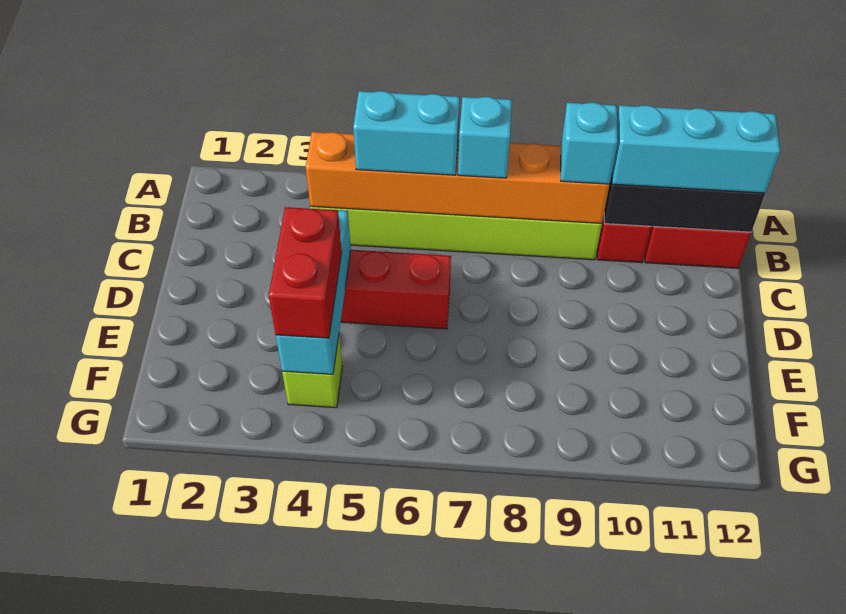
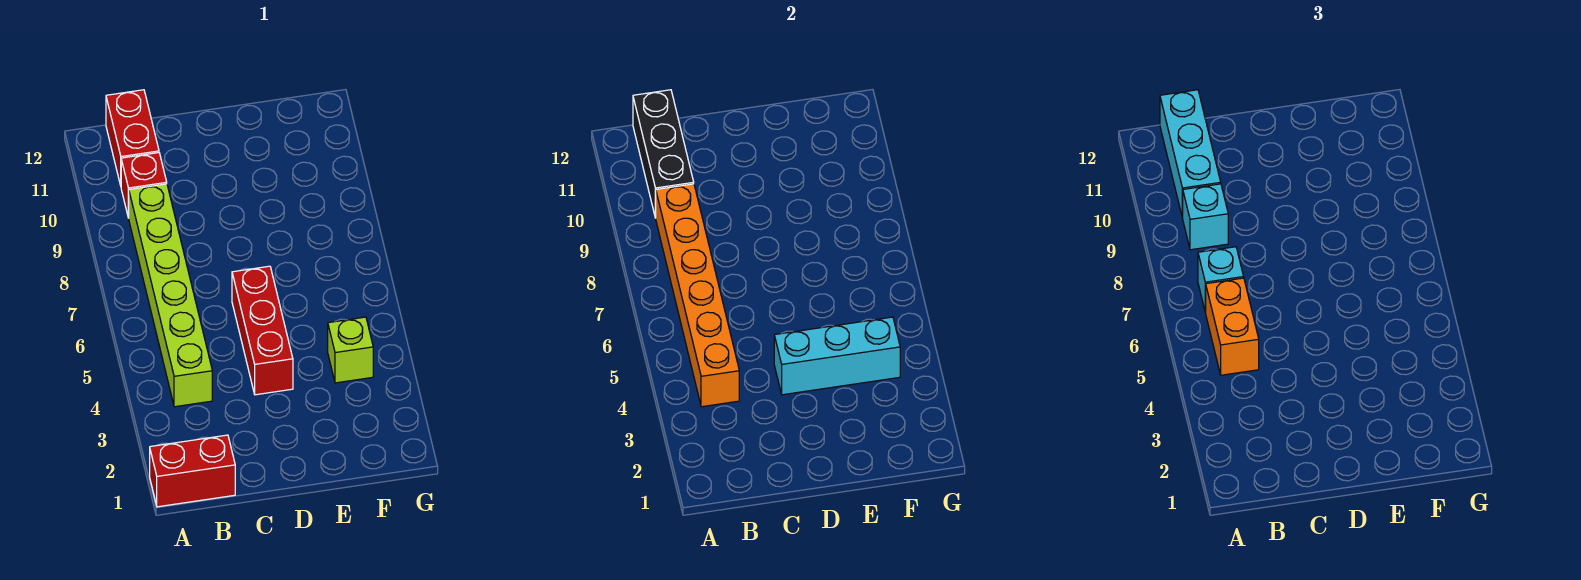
cyan brick B5:B6 level 3 -> orange brick B5:B6 level 3
red brick E4:F4 level 3 -> red brick A1:B1 level 1

